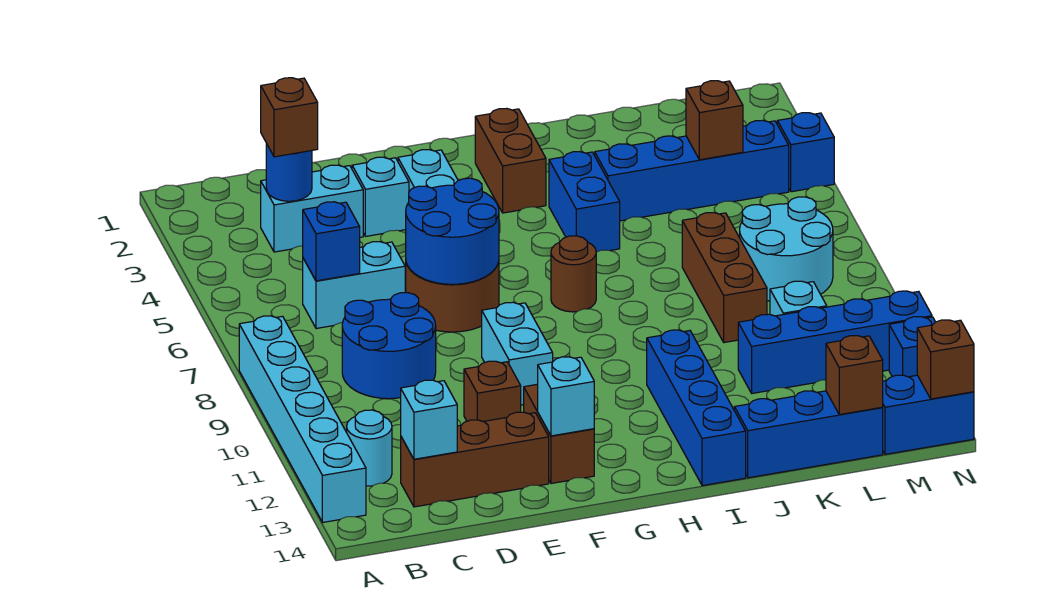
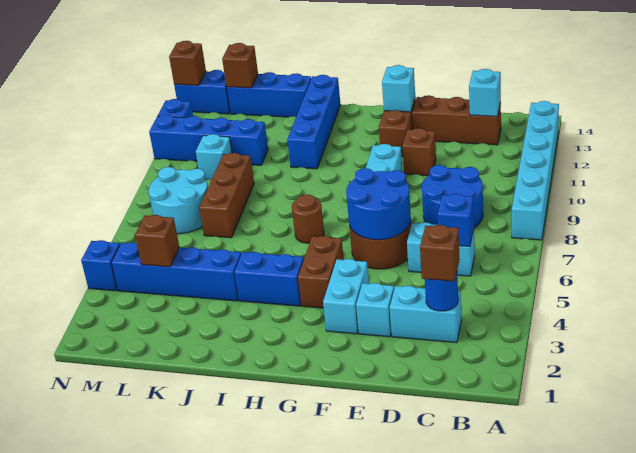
cyan round brick B12 level 1 -> none
brown brick H2:H3 level 1 -> brown brick G4:G5 level 1
blue brick I4:I5 level 1 -> blue brick H4:I4 level 1

